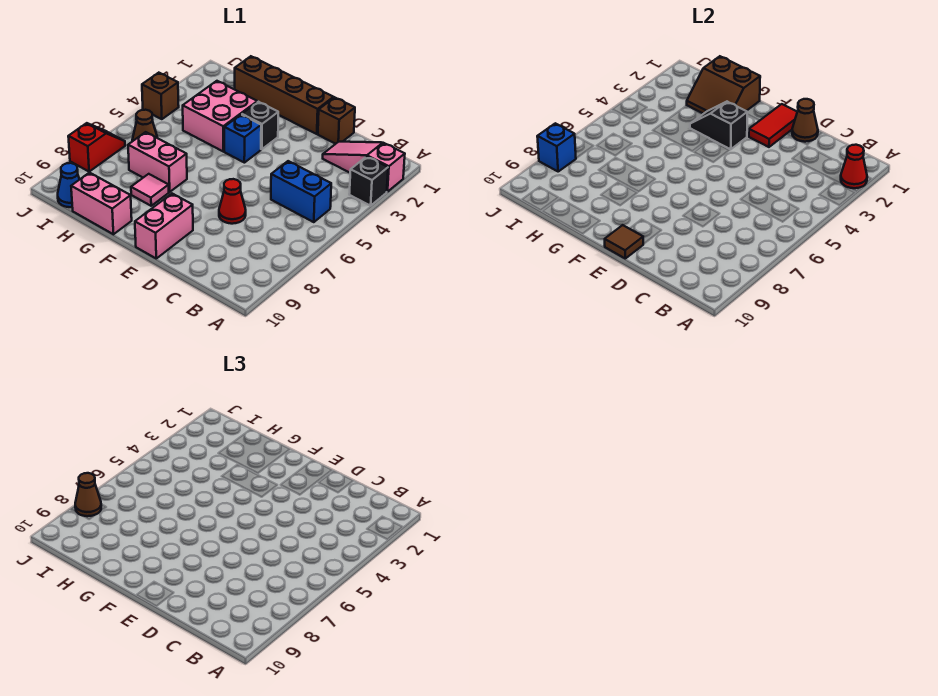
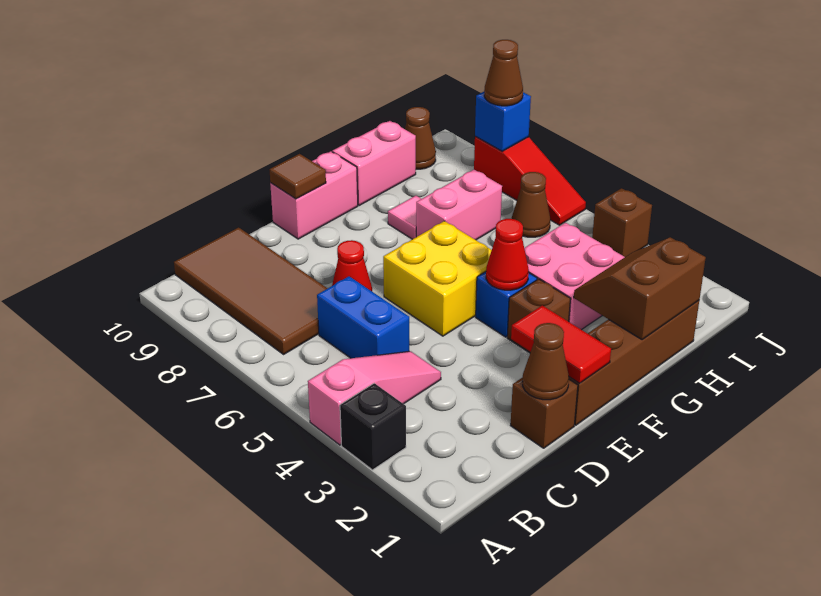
pink slope A2:C2 level 1 top A -> pink slope A4:C4 level 1 top A
red cone A2 level 2 -> red cone F4 level 2
blue brick B5:C5 level 1 -> blue brick C5:C6 level 1
none -> brown tile B7:C10 level 1
none -> yellow brick E5:F6 level 1
pink brick E9:E10 level 1 -> pink brick E10:F10 level 1
black brick F3 level 1 -> brown brick F3 level 1
black slope F3:G3 level 2 top F -> none
blue cone I10 level 1 -> brown cone I10 level 1
red slope J7:J8 level 1 top 8 -> red slope J6:J8 level 1 top 8

